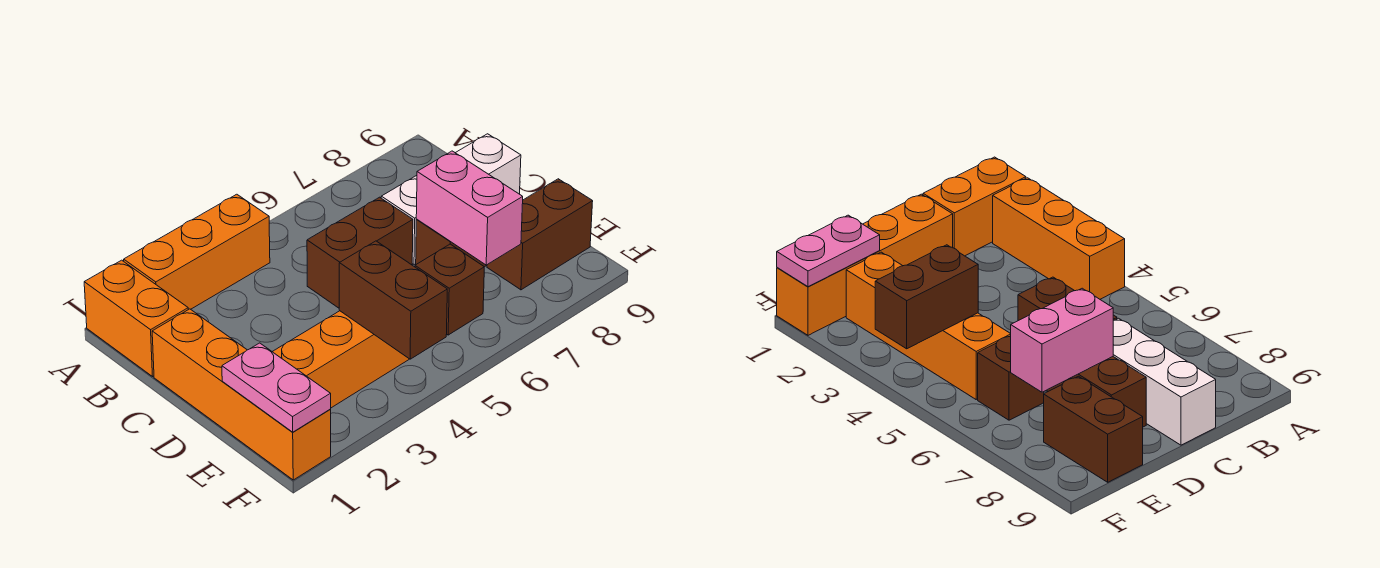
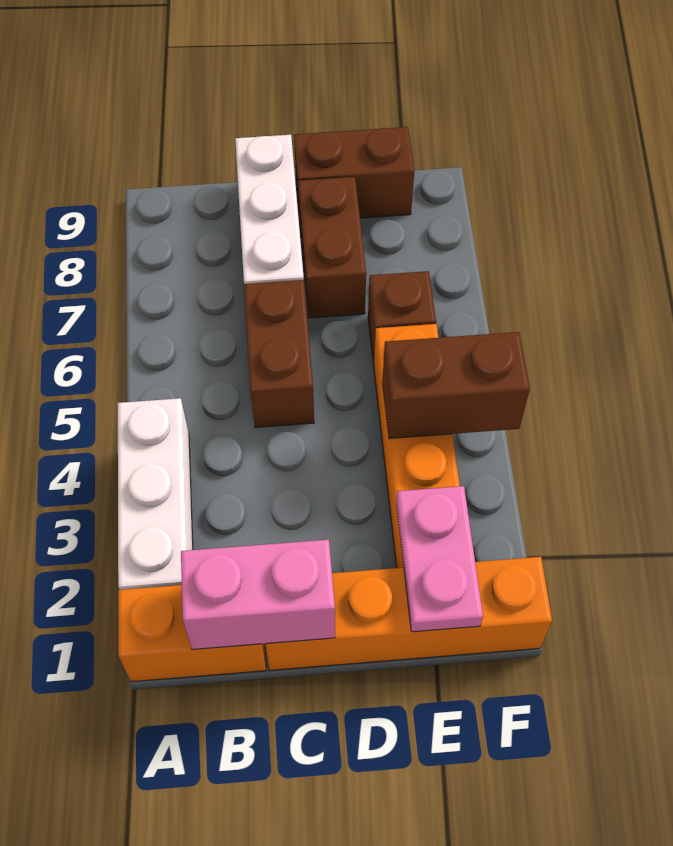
orange brick A2:A4 level 1 -> white brick A2:A4 level 1
pink brick D7:E7 level 2 -> pink brick B1:C1 level 2
pink plate E1:F1 level 2 -> pink plate E1:E2 level 2
brown brick E8:E9 level 1 -> brown brick D9:E9 level 1

